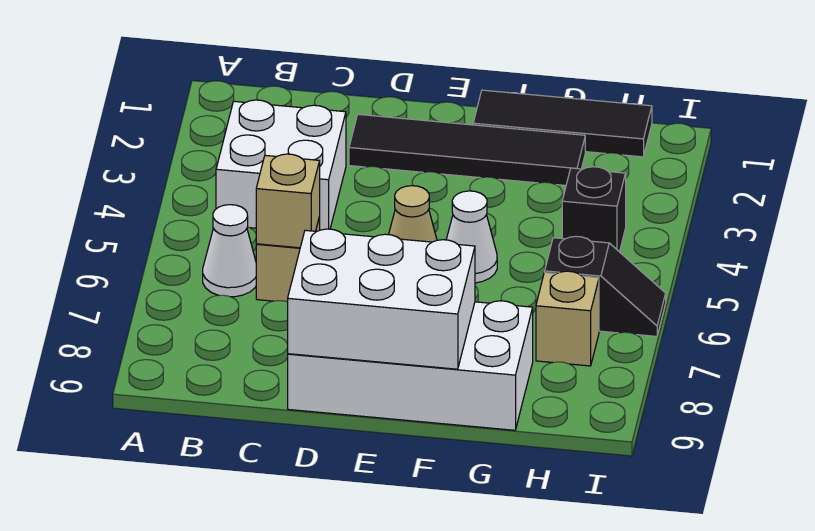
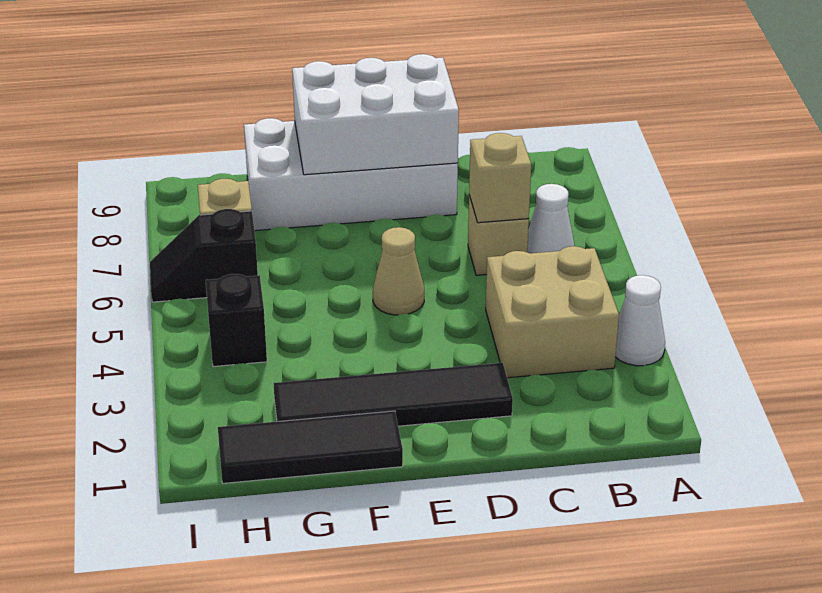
white brick B3:C4 level 1 -> tan brick B3:C4 level 1
white cone F5 level 1 -> white cone A3 level 1

